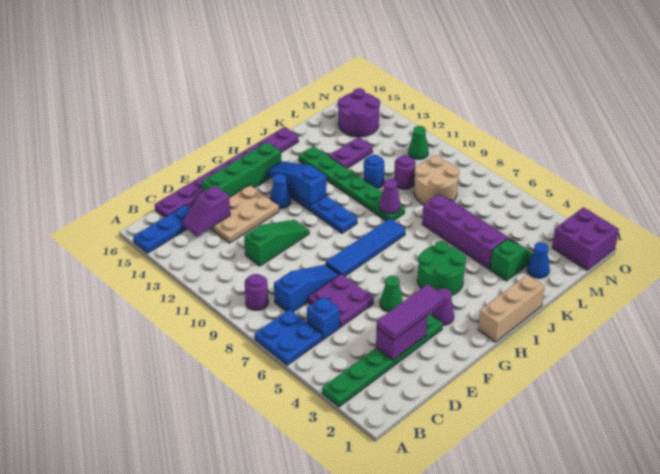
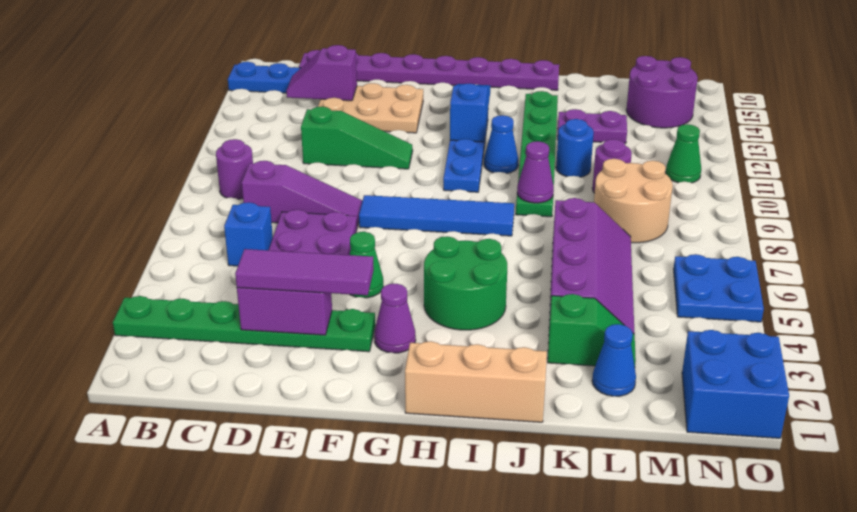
blue plate A6:B7 level 1 -> blue plate N5:O6 level 1
blue slope C8:E8 level 1 top C -> purple slope C8:E8 level 1 top C
green brick E15:H15 level 1 -> none
blue cone G13 level 1 -> blue cone I11 level 1
purple brick N1:O2 level 1 -> blue brick N1:O2 level 1

